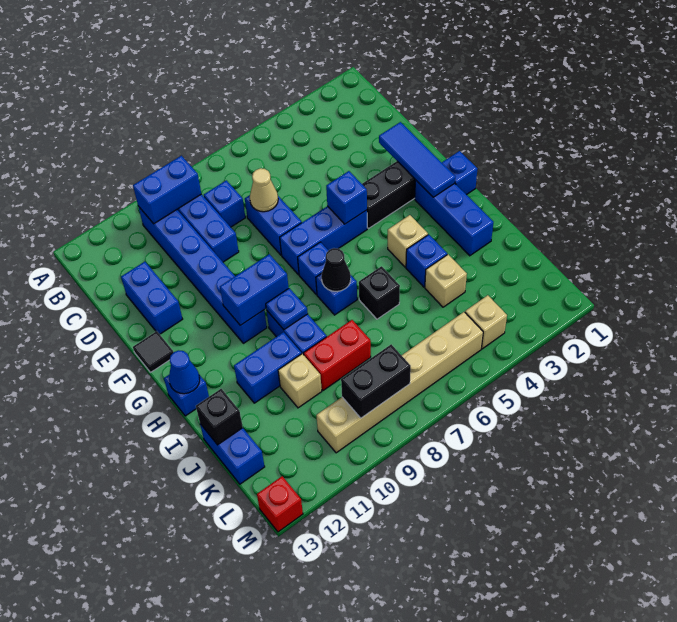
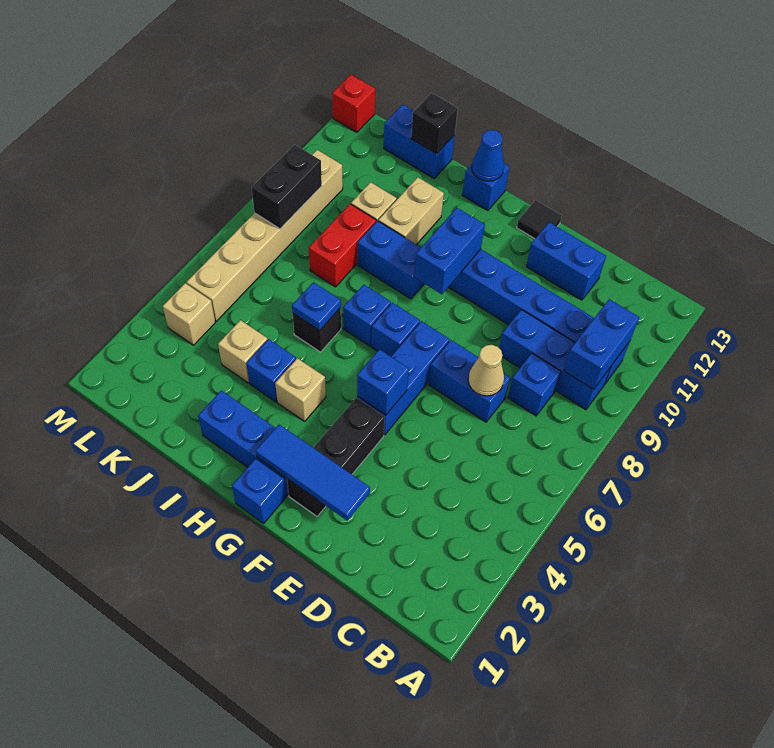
black cone H7 level 2 -> none
blue plate H9 level 2 -> blue plate I6 level 2
blue brick I10:I11 level 1 -> tan brick I10:I11 level 1

